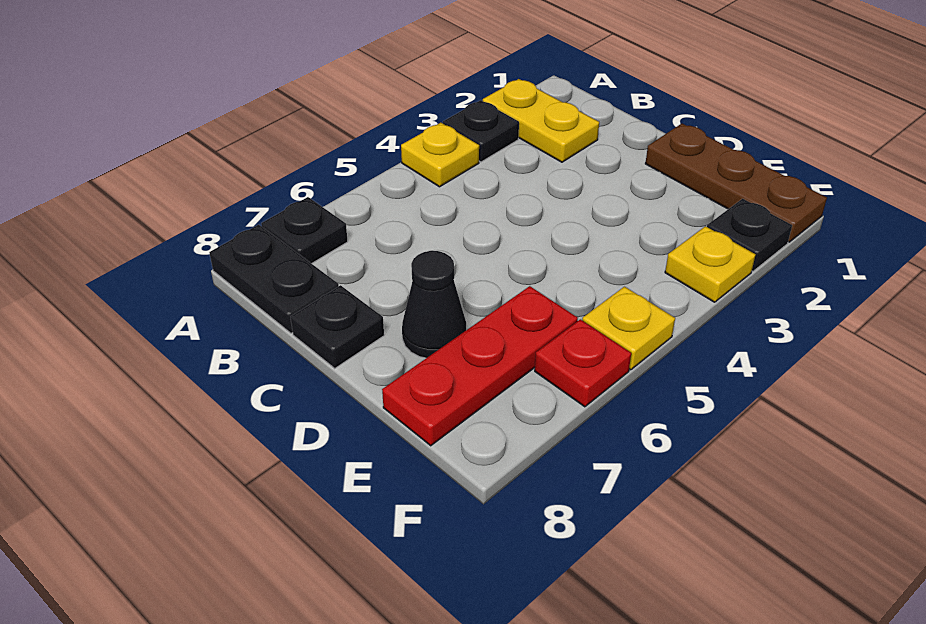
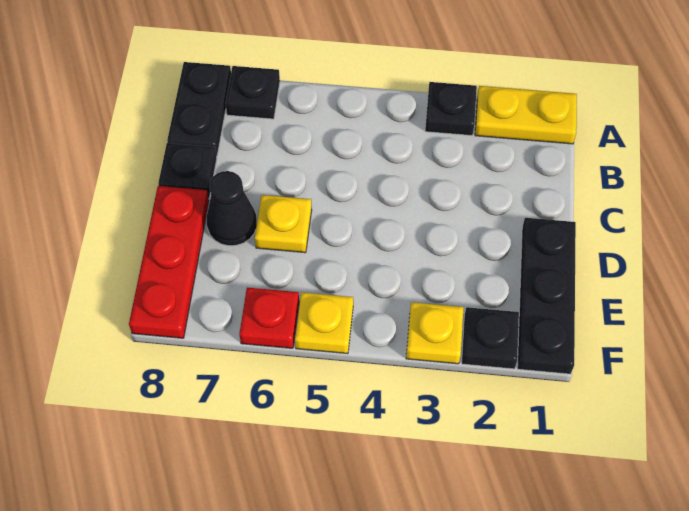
yellow plate A2:B2 level 1 -> yellow plate A1:A2 level 1
yellow plate A4 level 1 -> yellow plate D6 level 1
brown plate D1:F1 level 1 -> black plate D1:F1 level 1
red plate E6:E8 level 1 -> red plate D8:F8 level 1

